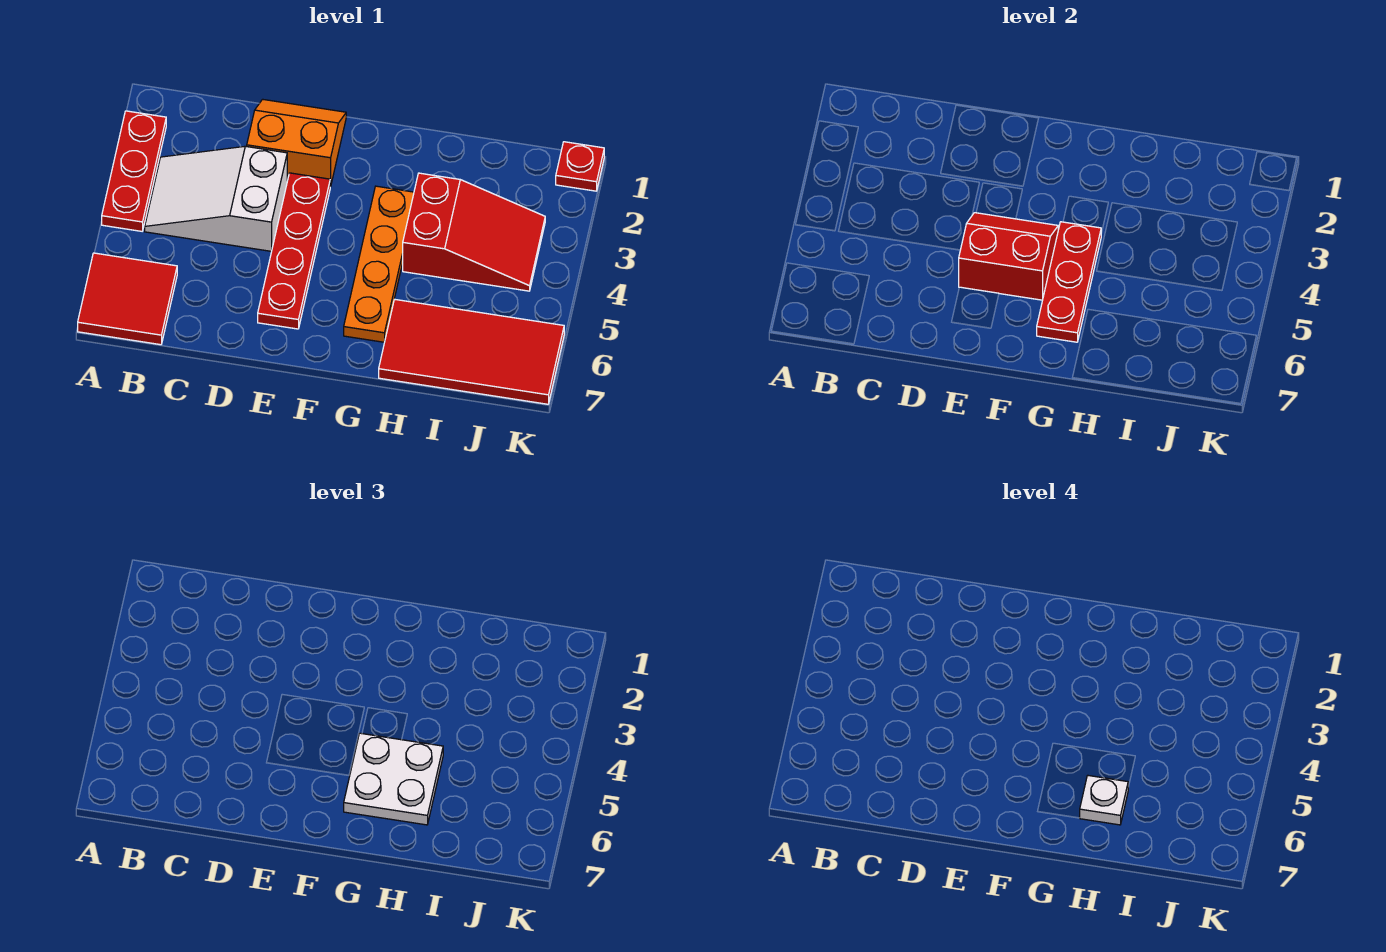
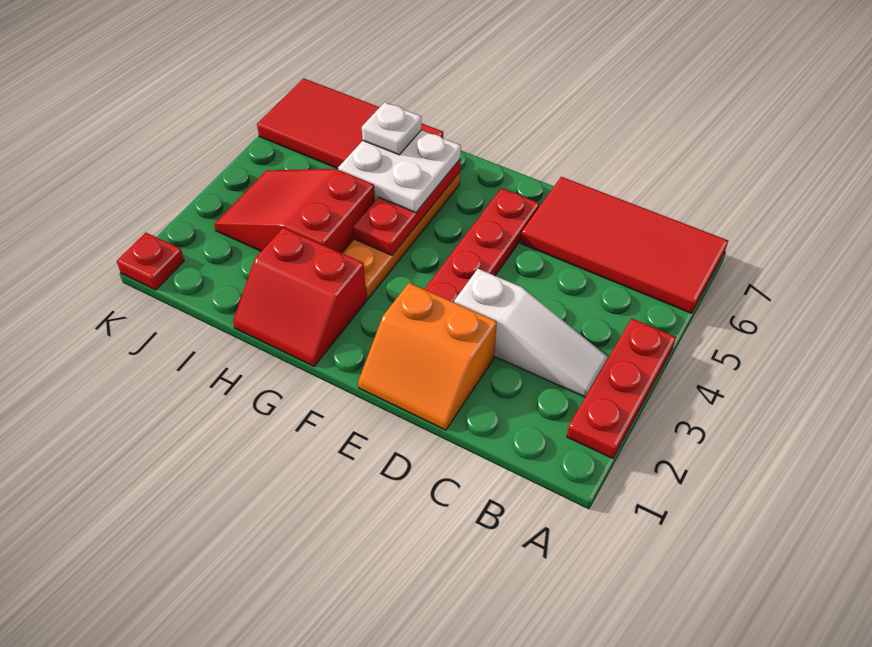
red tile A6:B7 level 1 -> red tile A6:D7 level 1
white slope B3:D4 level 1 top D -> white slope B3:D3 level 1 top D
red slope E4:F5 level 2 top 5 -> red slope G1:H2 level 1 top 2

